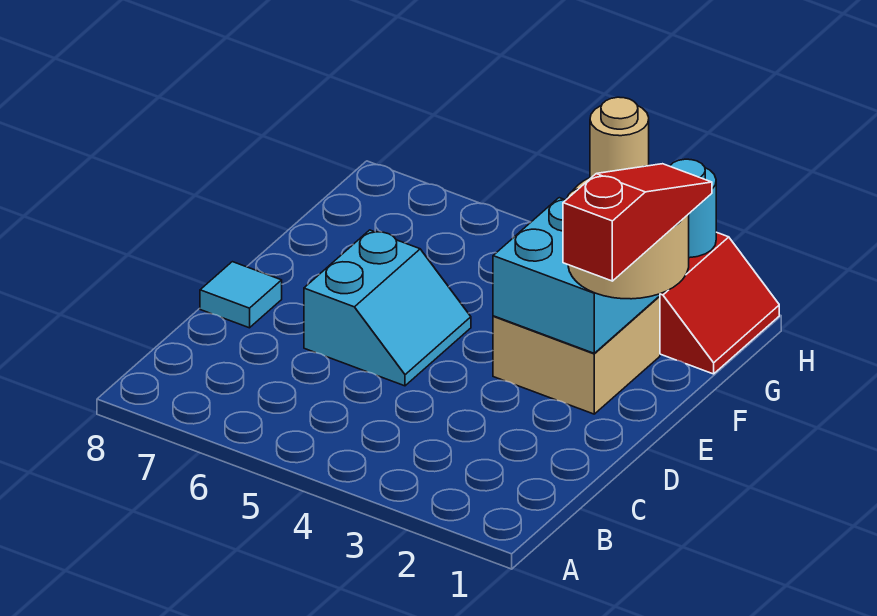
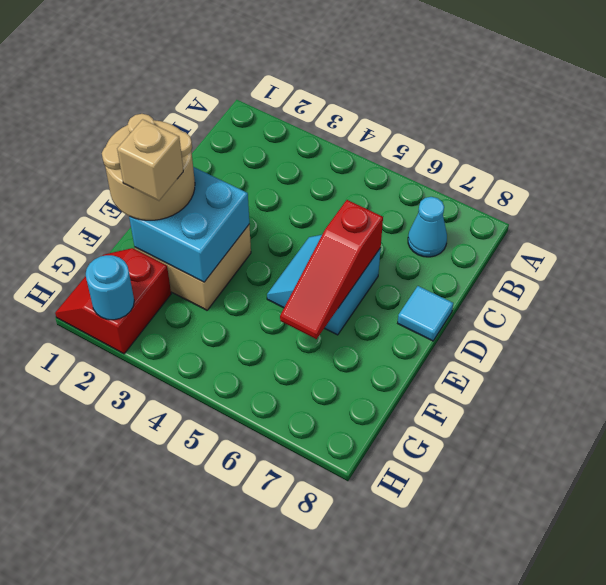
none -> cyan cone B7 level 1
red slope D1:F1 level 4 top D -> red slope D6:F6 level 2 top D
tan round brick F2 level 4 -> tan brick F2 level 4

